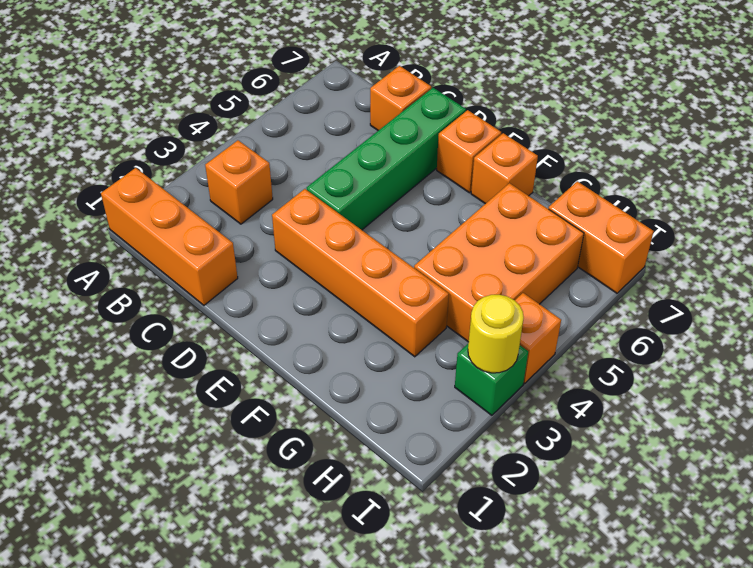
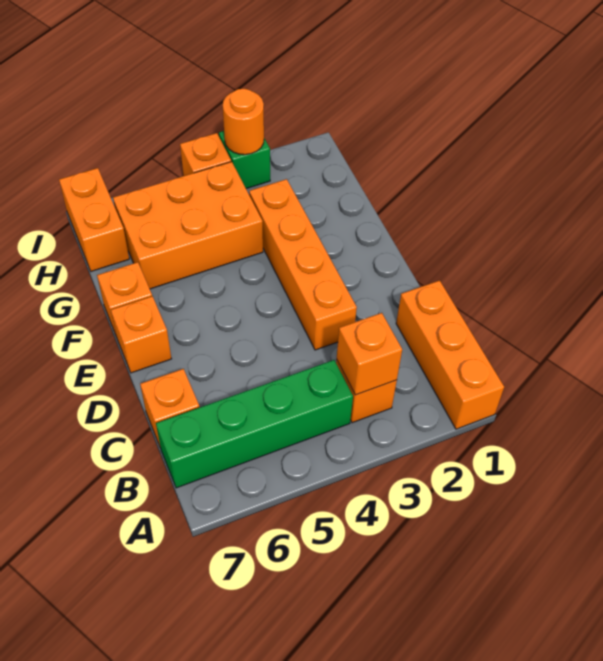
none -> orange brick B3 level 2
green brick D4:D7 level 1 -> green brick B4:B7 level 1
yellow round brick I3 level 2 -> orange round brick I3 level 2

